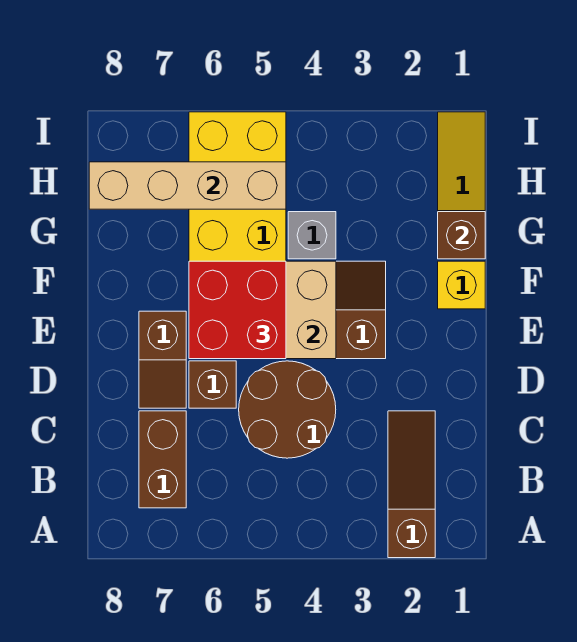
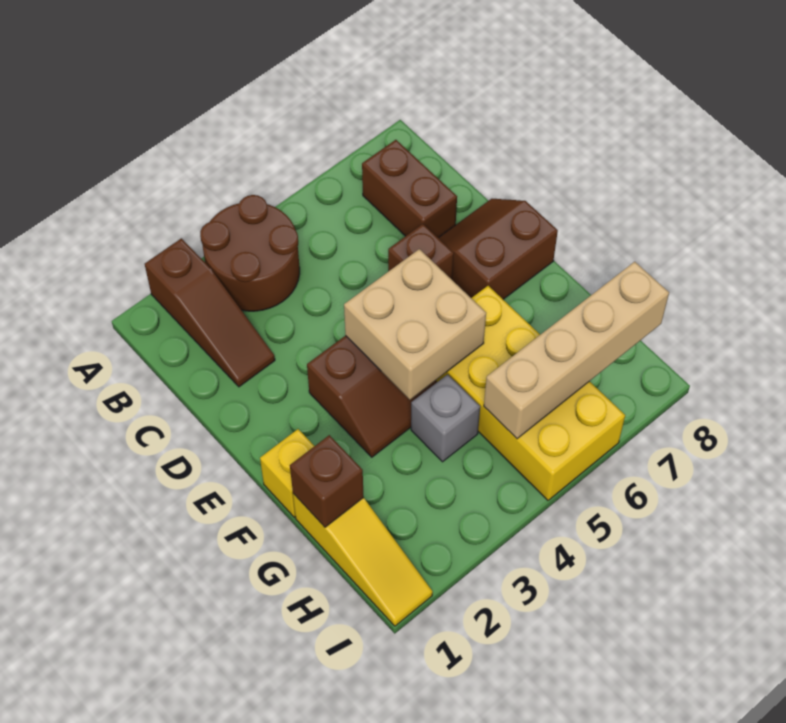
brown round brick C4:D5 level 1 -> brown round brick A3:B4 level 1
brown slope D7:E7 level 1 top E -> brown slope D7:E8 level 1 top E
red brick E5:F6 level 3 -> none

